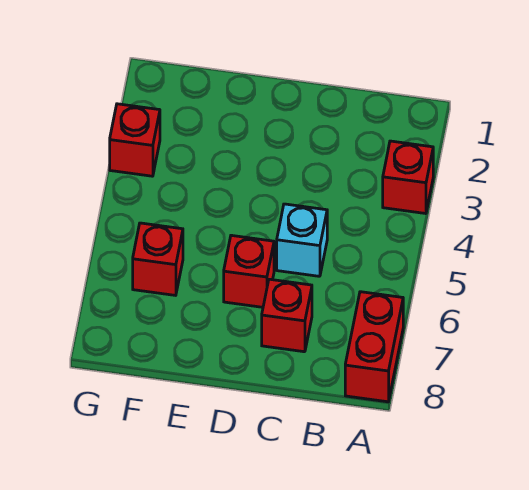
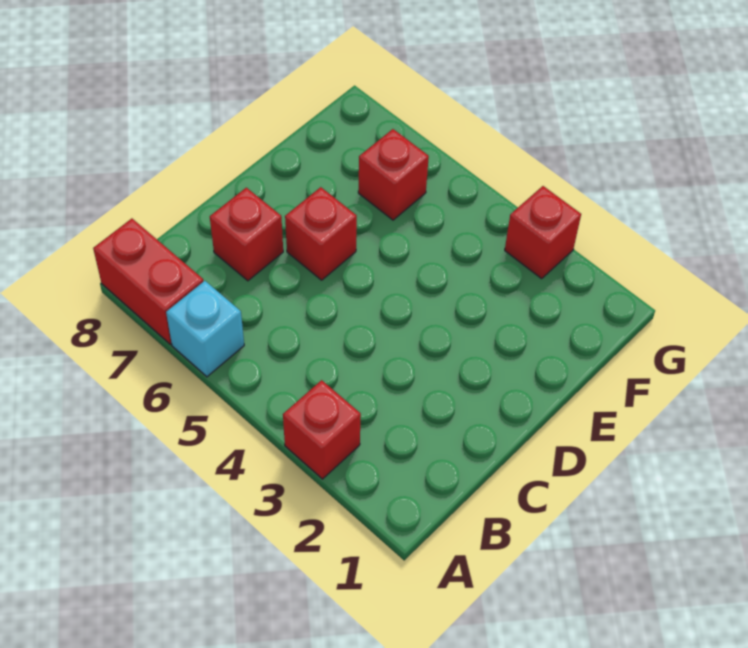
cyan brick C5 level 1 -> cyan brick A6 level 1

